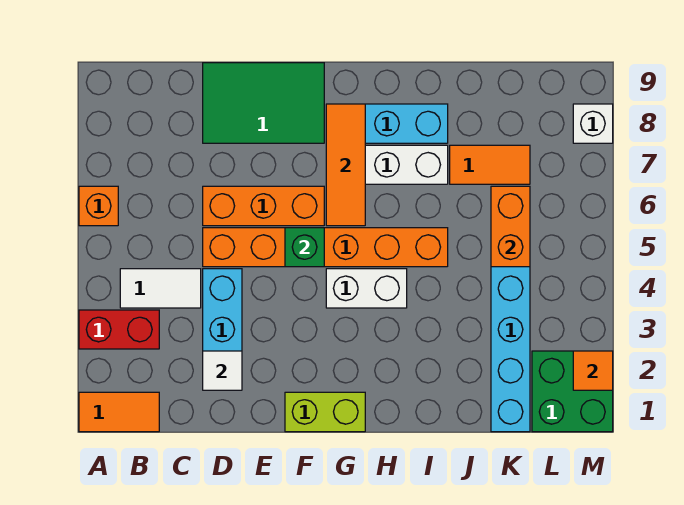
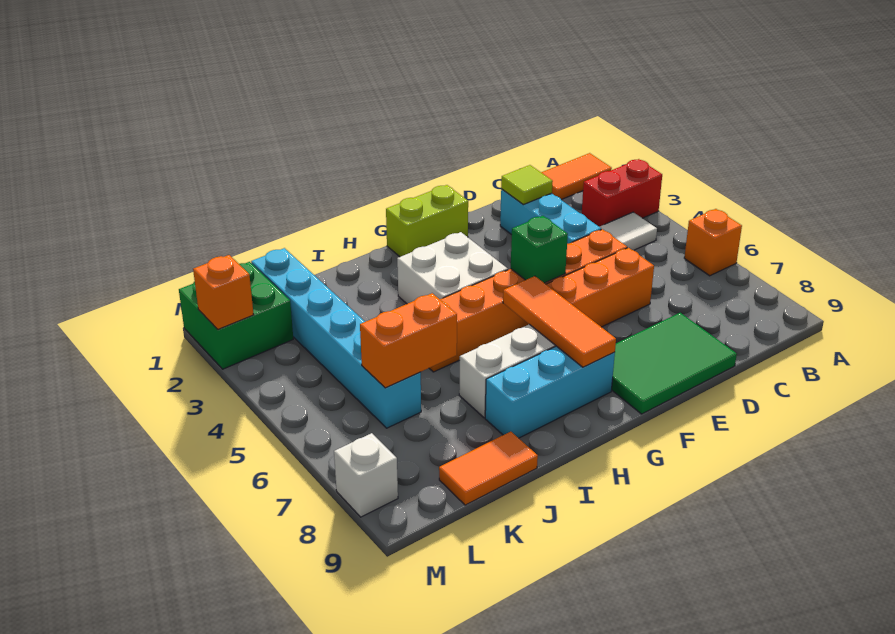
white tile D2 level 2 -> lime tile D2 level 2
white brick G4:H4 level 1 -> white brick G3:H4 level 1
orange tile J7:K7 level 1 -> orange tile J9:K9 level 1
orange brick K5:K6 level 2 -> orange brick J6:K6 level 2
orange tile M2 level 2 -> orange brick M2 level 2

